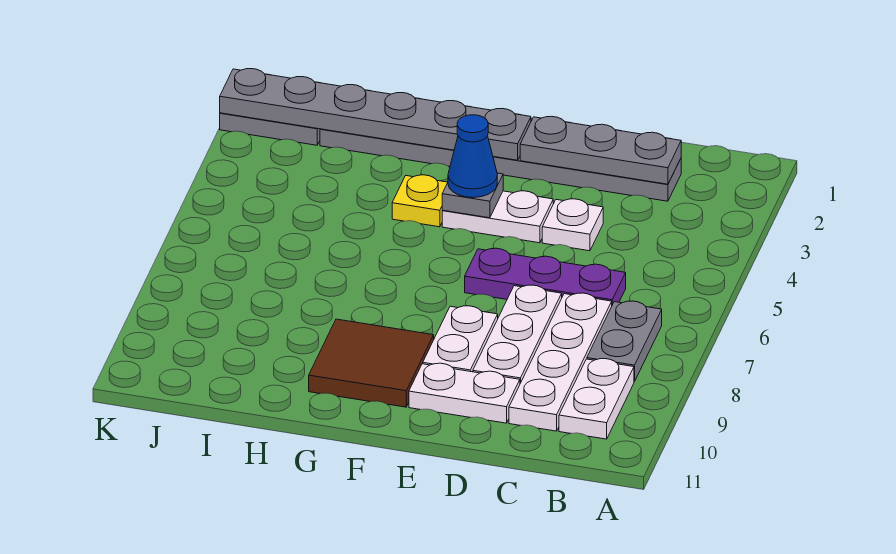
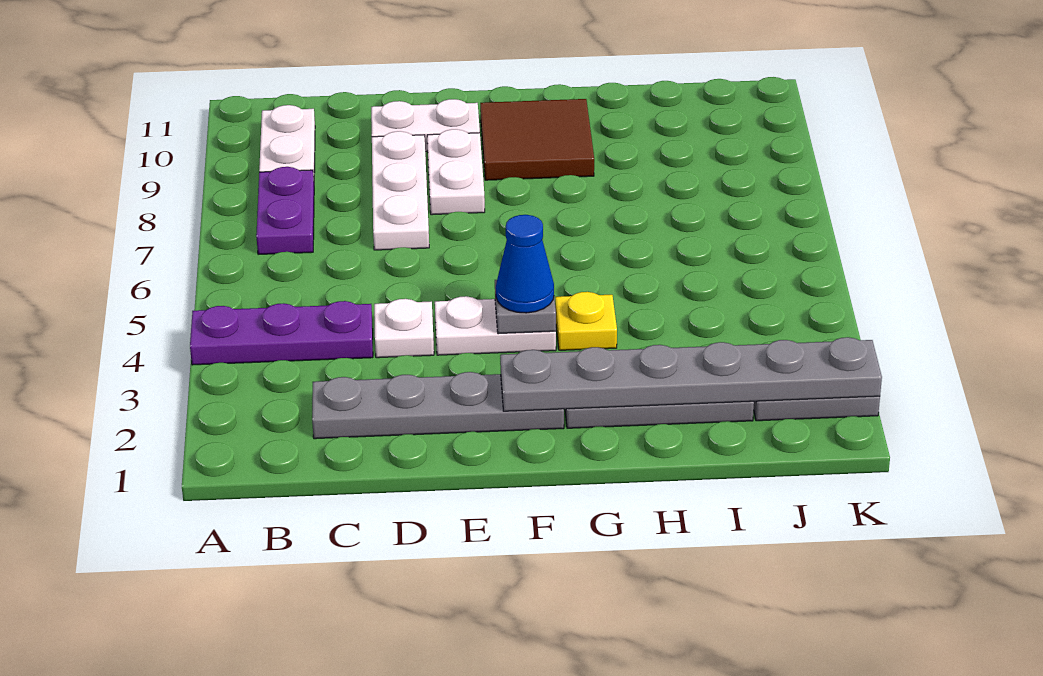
grey plate B7:B8 level 1 -> purple plate B7:B8 level 1
grey plate C2:E2 level 2 -> none
purple plate C6:E6 level 1 -> purple plate A4:C4 level 1
white plate C7:C10 level 1 -> none

